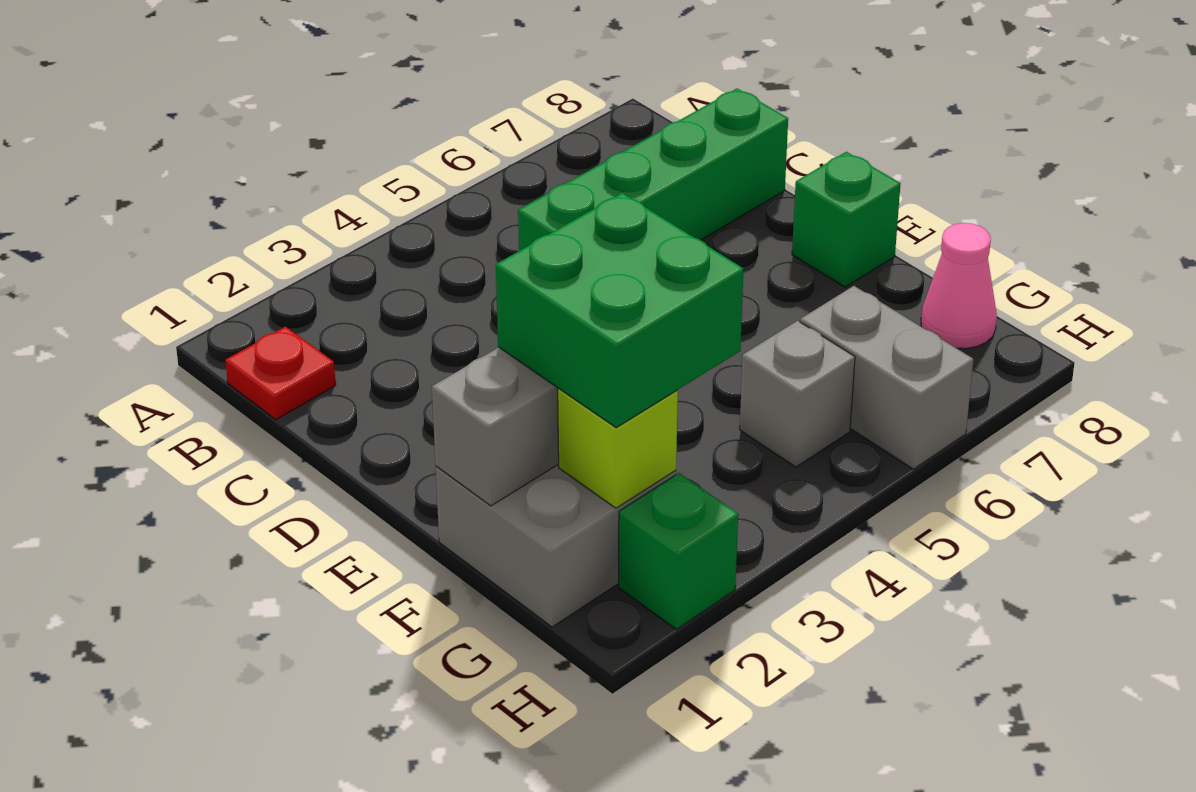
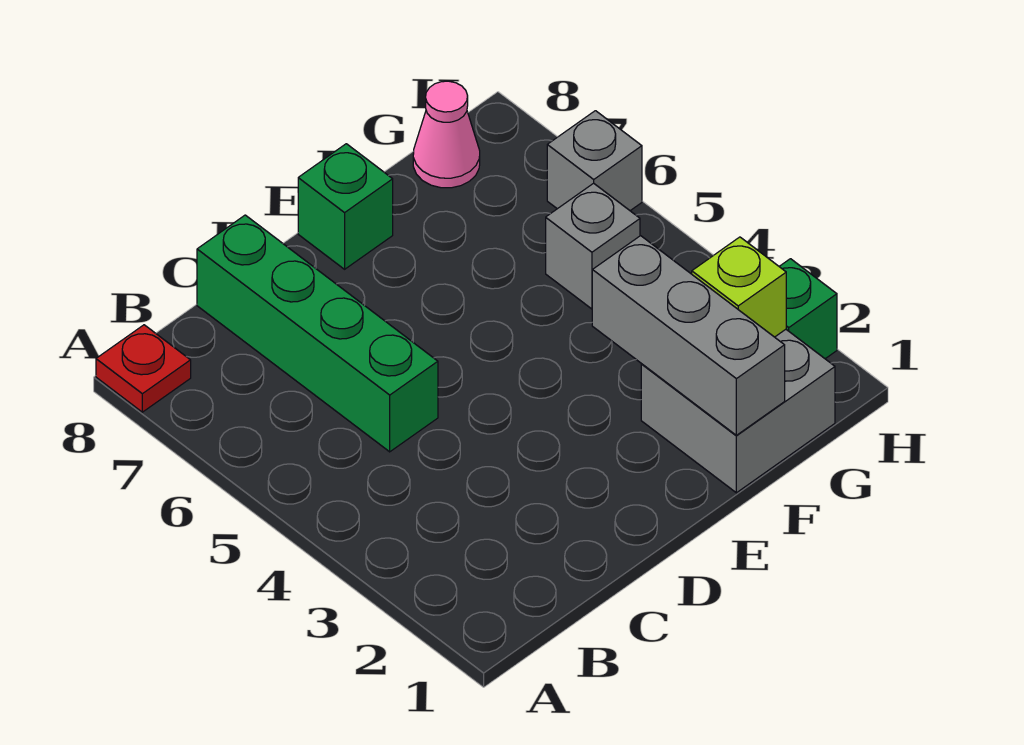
red plate B1 level 1 -> red plate A8 level 1
green brick F2:G3 level 3 -> none
grey brick G6:H6 level 1 -> grey brick H6 level 1

